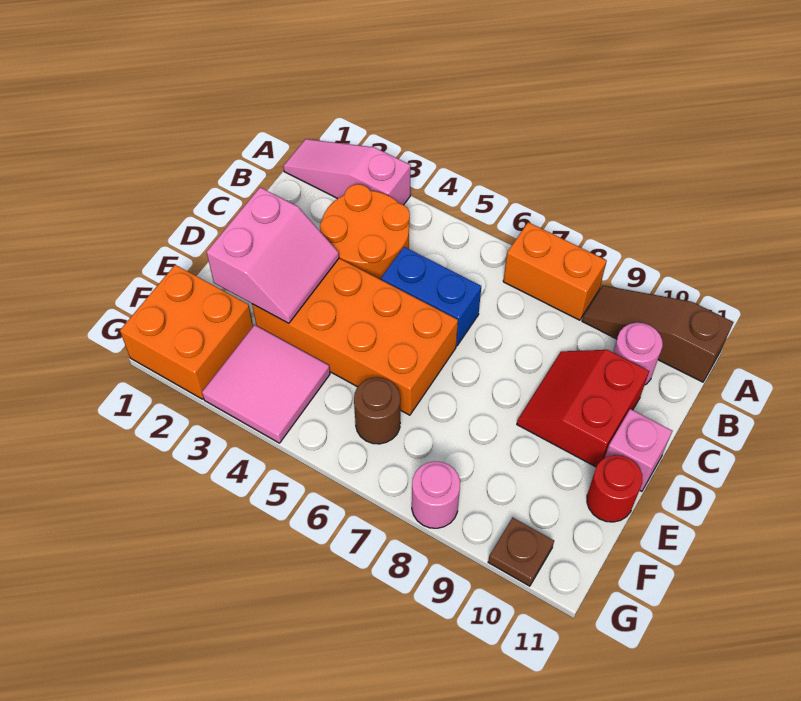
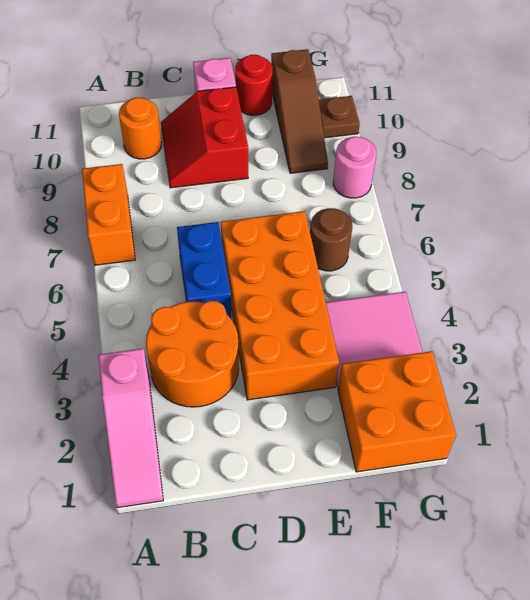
brown slope A9:A11 level 1 top 11 -> brown slope F9:F11 level 1 top 11
pink round brick B10 level 1 -> orange round brick B10 level 1
red slope C9:D10 level 1 top 10 -> red slope C9:D10 level 1 top D
pink slope D2:E3 level 2 top 2 -> none

